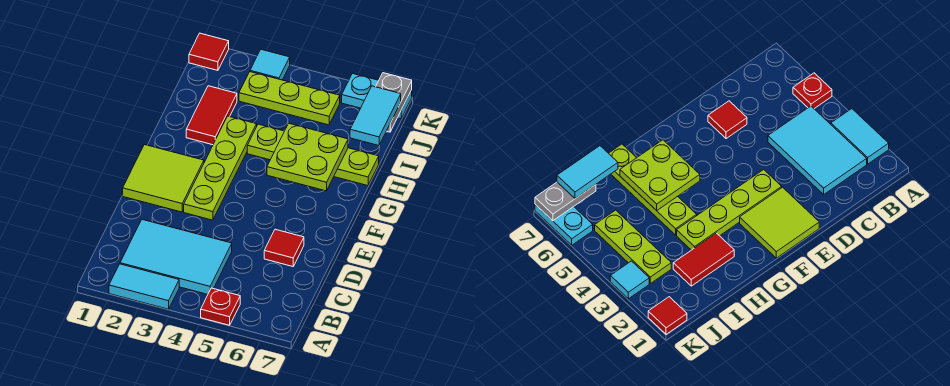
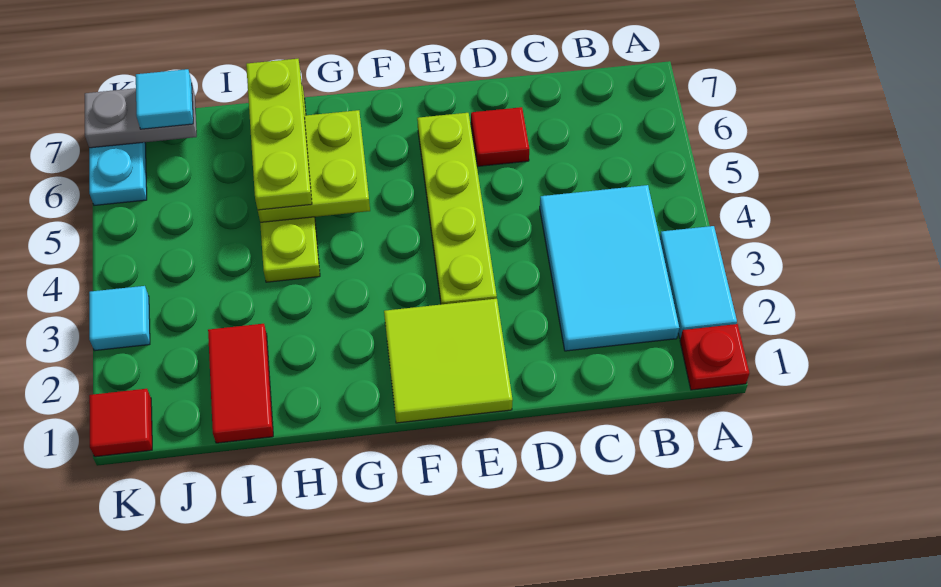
red plate A5 level 1 -> red plate A1 level 1
lime plate E3:H3 level 1 -> lime plate E3:E6 level 1
red tile H2:I2 level 1 -> red tile I1:I2 level 1
cyan tile I7:J7 level 3 -> cyan tile J7 level 3
lime plate J3:J5 level 1 -> lime plate H5:H7 level 3

